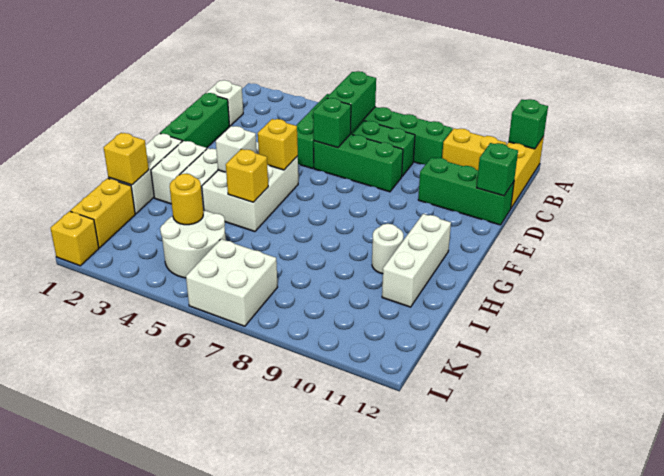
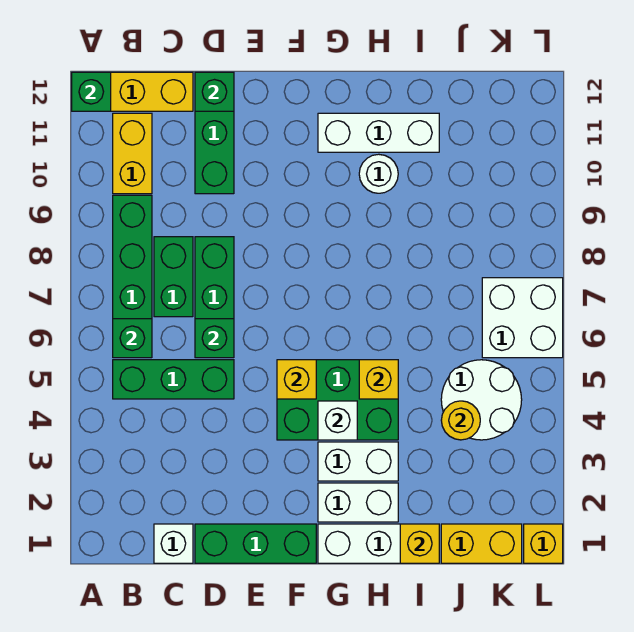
green brick B6:C6 level 2 -> green brick B6 level 2
white brick F4:H5 level 1 -> green brick F4:H5 level 1

